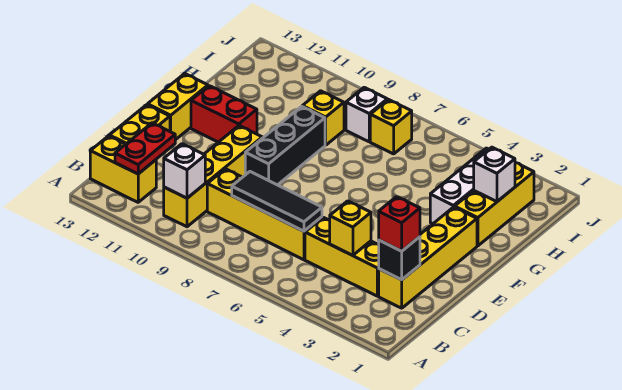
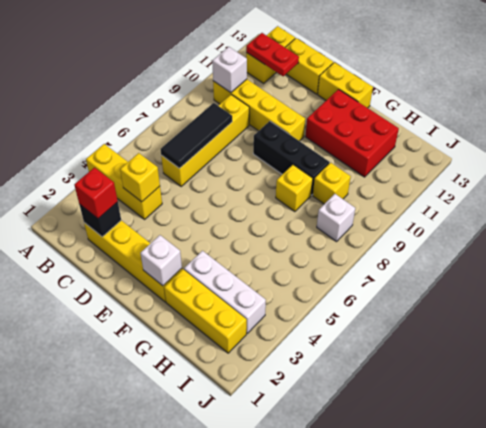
yellow brick C3:C5 level 1 -> yellow brick A4:C4 level 1
red brick F11:F12 level 1 -> red brick F11:H12 level 1
white brick H2 level 2 -> white brick F2 level 2
yellow brick I7 level 1 -> yellow brick G8 level 1

